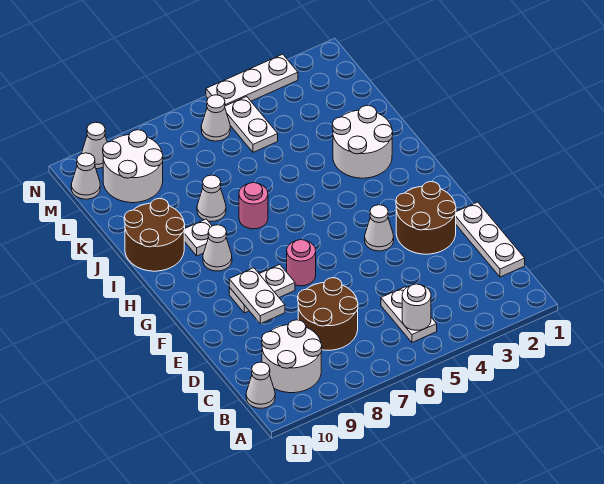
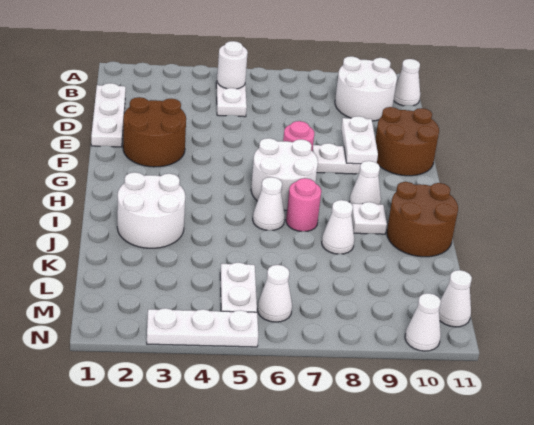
brown round brick C7:D8 level 1 -> brown round brick E10:F11 level 1
white cone F4 level 1 -> white cone I6 level 1
white round brick L9:M10 level 1 -> white round brick G6:H7 level 1

